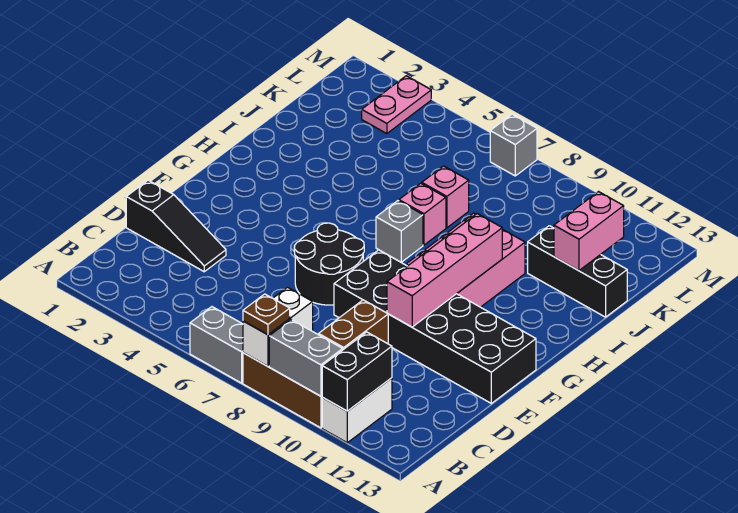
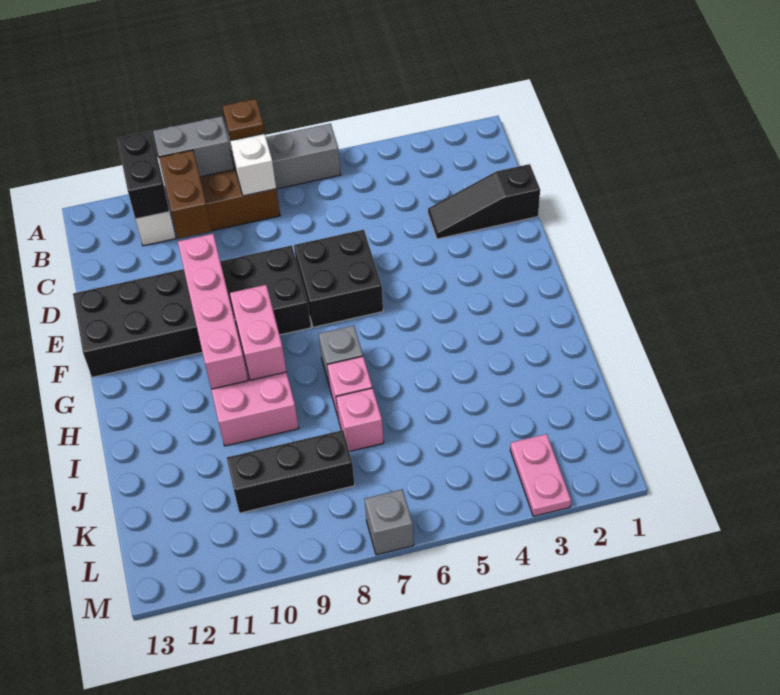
black round brick E6:F7 level 1 -> black brick E6:F7 level 1
black brick J11:J13 level 1 -> black brick K8:K10 level 1
pink brick J12:K12 level 2 -> pink brick G9:H9 level 2

